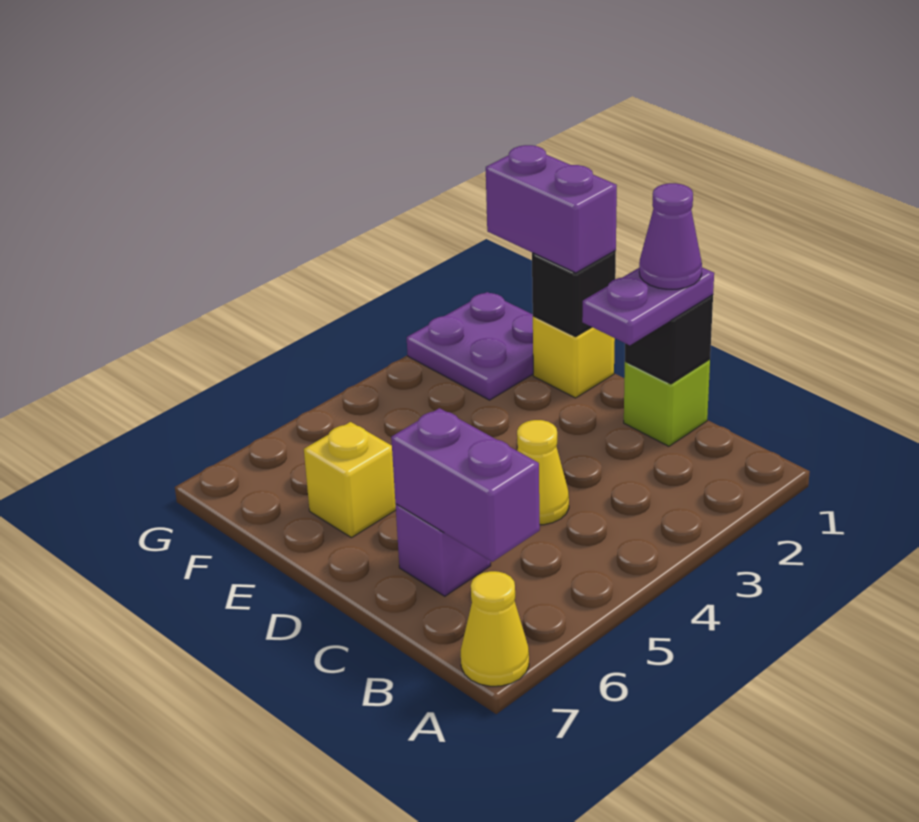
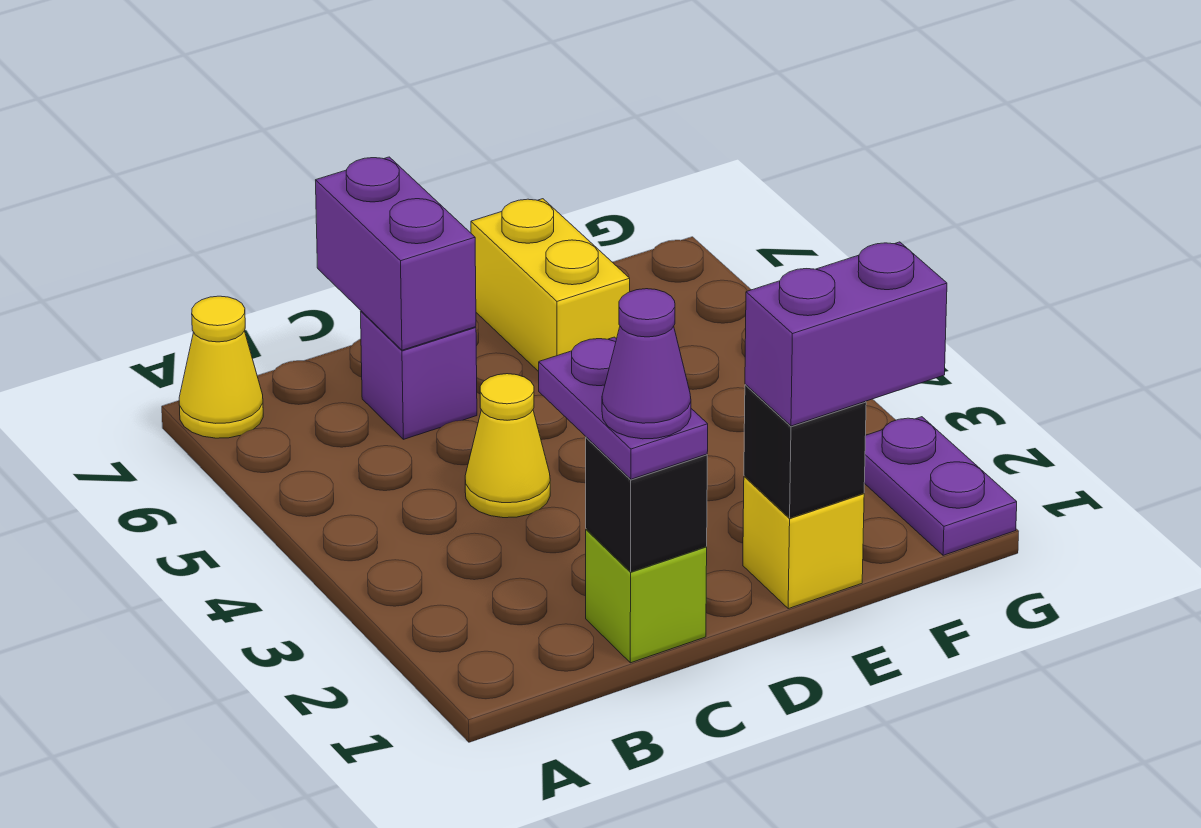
purple brick B6:C6 level 2 -> purple brick C6:C7 level 2
yellow brick E6 level 1 -> yellow brick E6:E7 level 1
purple plate F1:G2 level 1 -> purple plate G1:G2 level 1

